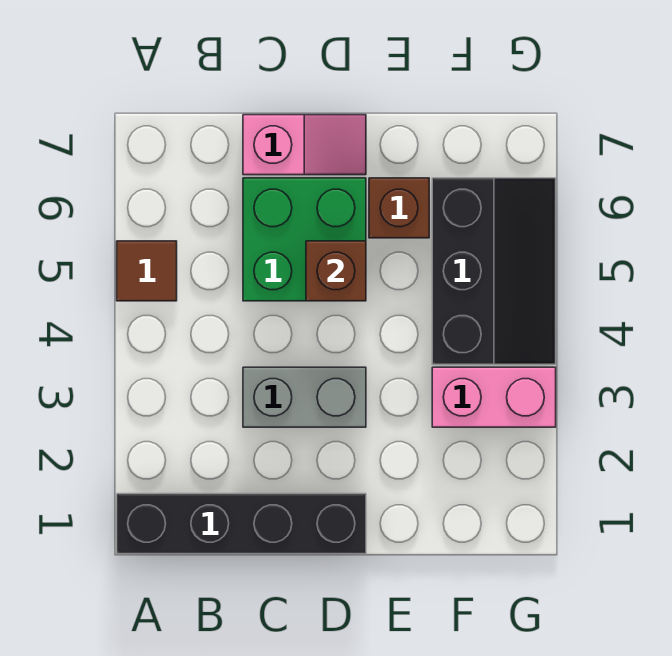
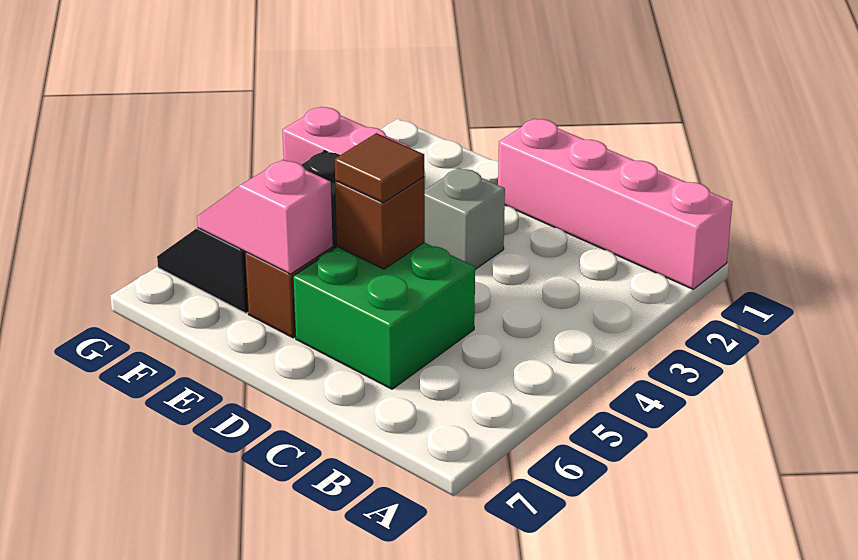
black brick A1:D1 level 1 -> pink brick A1:D1 level 1
brown tile A5 level 1 -> brown tile D5 level 3
grey brick C3:D3 level 1 -> grey brick D3 level 1
pink slope C7:D7 level 1 top C -> pink slope E6:F6 level 2 top E

